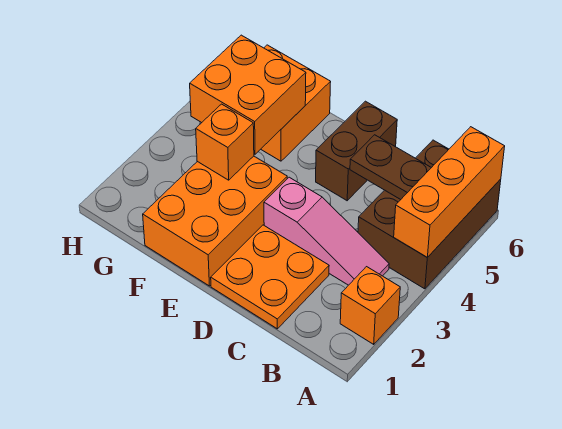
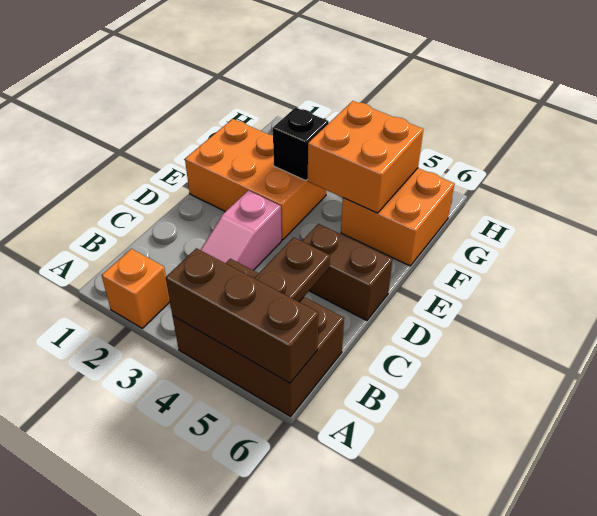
orange brick A4:A6 level 2 -> brown brick A4:A6 level 2
orange plate C1:D2 level 1 -> none
orange brick F3 level 2 -> black brick F3 level 2

